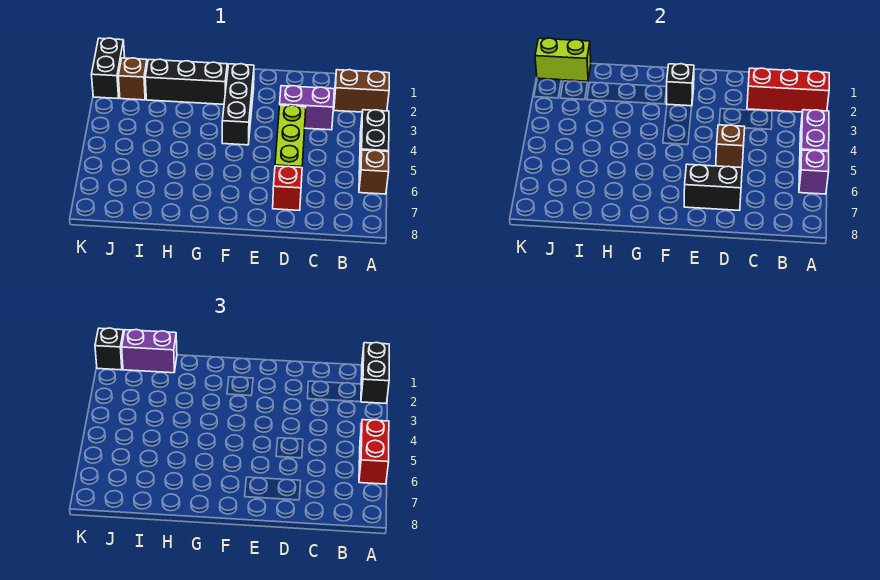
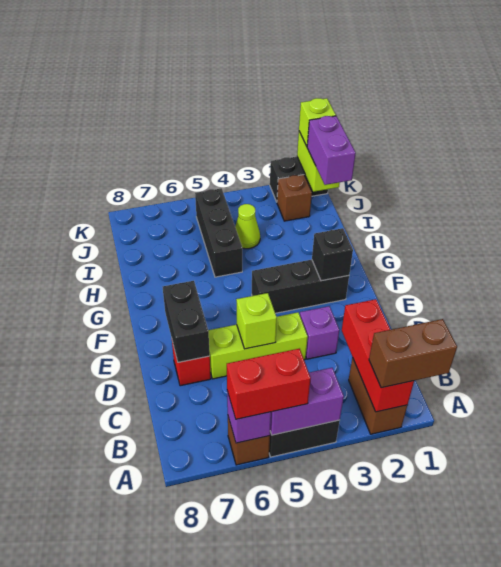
black brick A1:A2 level 3 -> brown brick A1:A2 level 3
purple brick C3:D3 level 1 -> purple brick D3 level 1
brown brick D5 level 2 -> lime brick D5 level 2
black brick G2:I2 level 1 -> black brick H5:J5 level 1
none -> lime cone I4 level 1
black brick K1 level 3 -> lime brick K1 level 3

